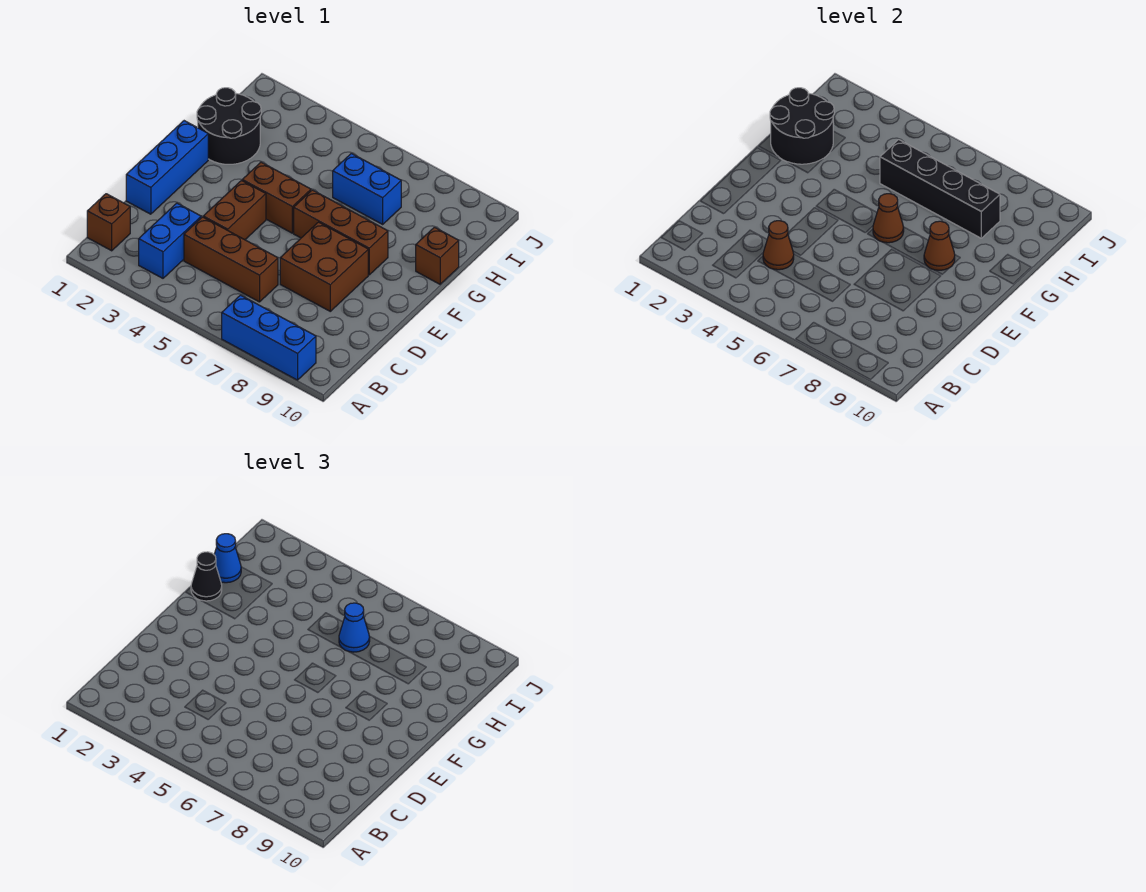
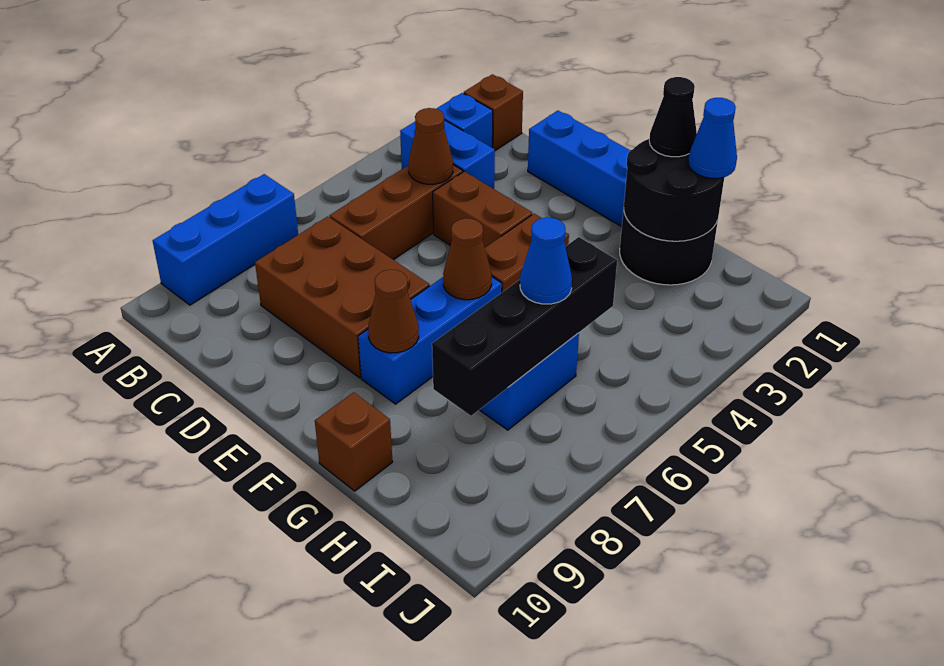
none -> blue brick B2 level 1
brown brick D7:E8 level 1 -> brown brick C7:E8 level 1
brown brick F6:F8 level 1 -> blue brick F6:F8 level 1

